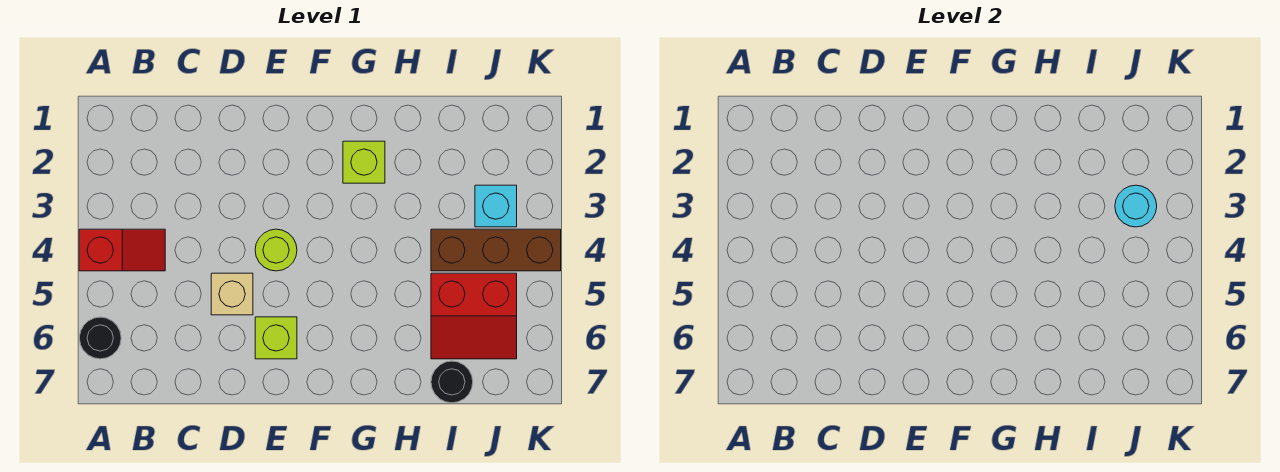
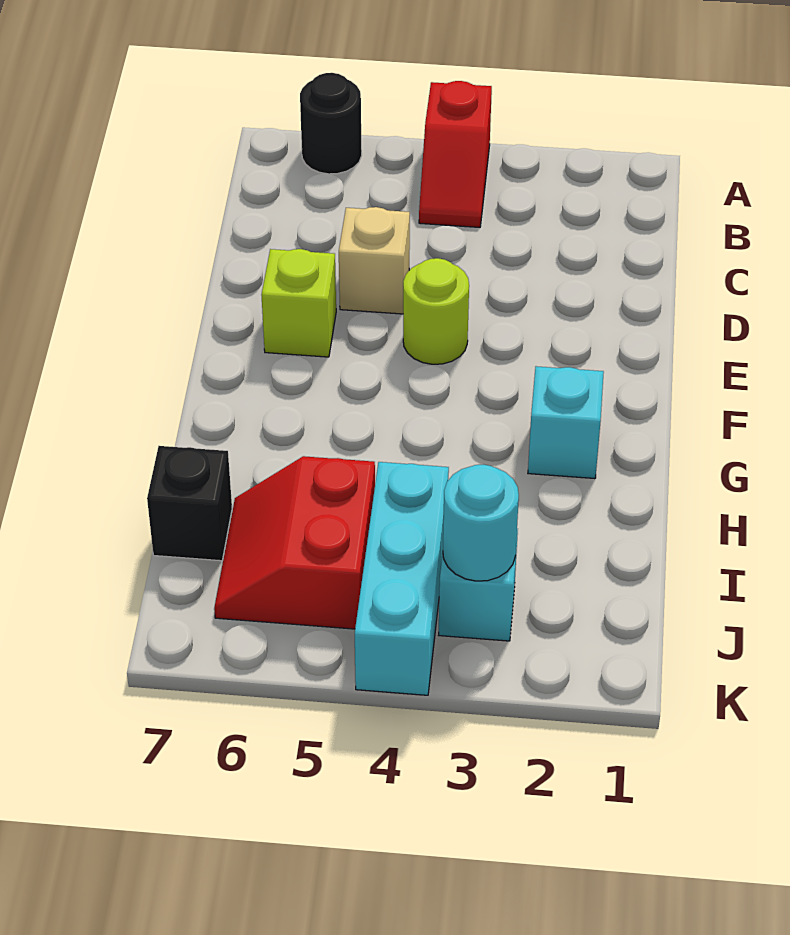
lime brick G2 level 1 -> cyan brick G2 level 1
brown brick I4:K4 level 1 -> cyan brick I4:K4 level 1
black round brick I7 level 1 -> black brick I7 level 1

